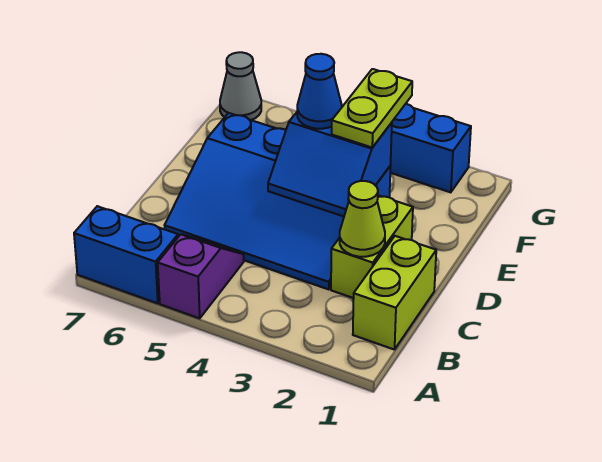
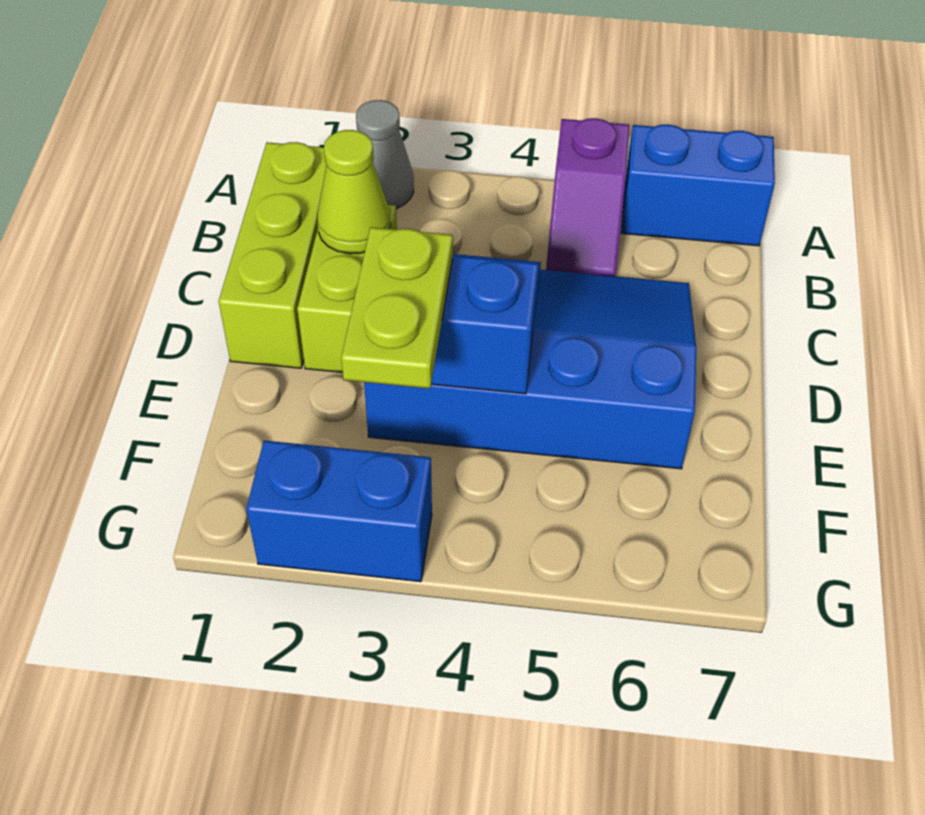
lime brick B1:C1 level 1 -> lime brick B1:D1 level 1
blue cone E4 level 3 -> none
grey cone G7 level 1 -> grey cone A2 level 1

